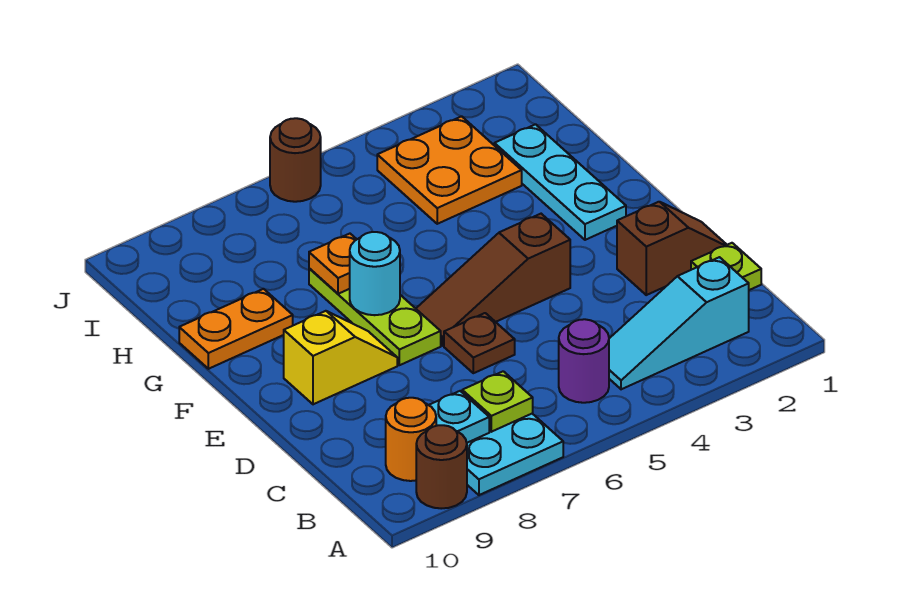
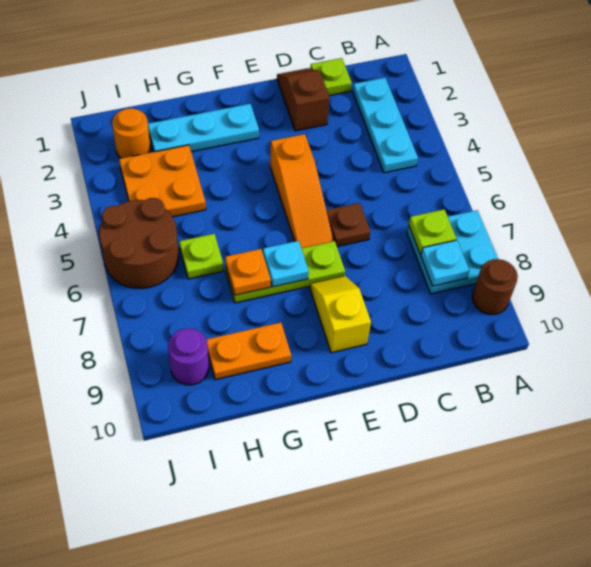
cyan slope B2:B4 level 1 top 2 -> cyan plate B2:B4 level 1
purple round brick B5 level 1 -> purple round brick I9 level 1
orange round brick B9 level 1 -> orange round brick I2 level 1
brown slope E4:E6 level 1 top 4 -> orange slope E4:E6 level 1 top 4
cyan round brick F7 level 2 -> cyan plate F7 level 2
orange plate G9:G10 level 1 -> orange plate G9:H9 level 1
none -> lime plate H6 level 1
brown round brick J6 level 1 -> brown round brick I5:J6 level 1

